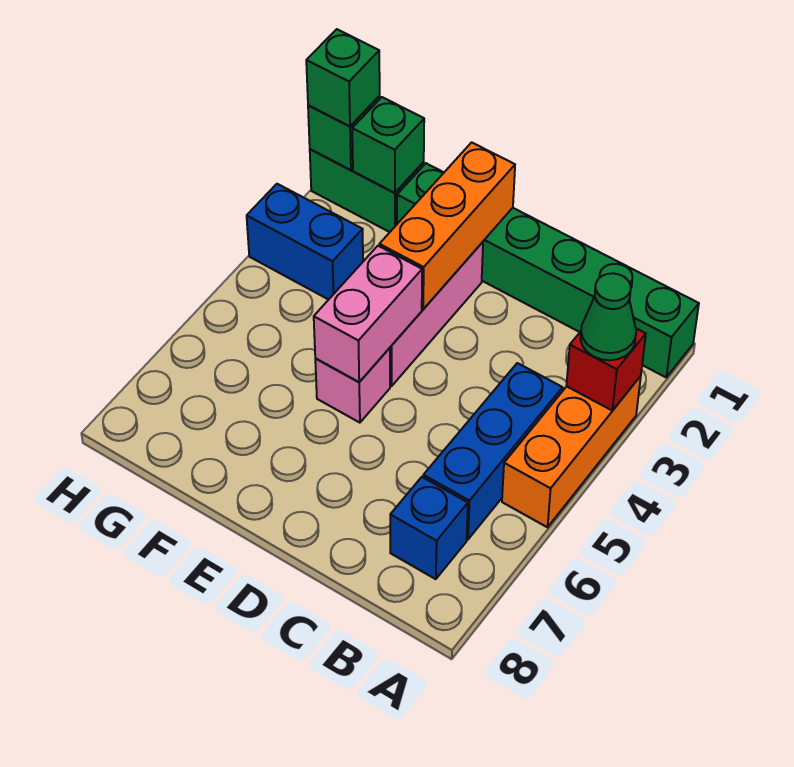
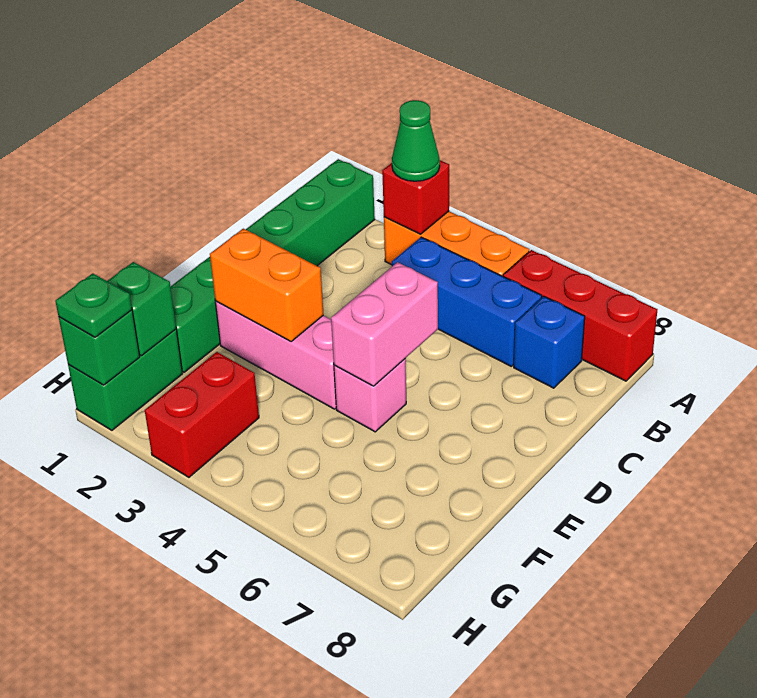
none -> red brick A6:A8 level 1
orange brick E1:E3 level 2 -> orange brick E2:E3 level 2
pink brick E4:E5 level 2 -> pink brick D5:E5 level 2
blue brick G3:H3 level 1 -> red brick G3:H3 level 1
green brick H1 level 3 -> green plate H1 level 3

